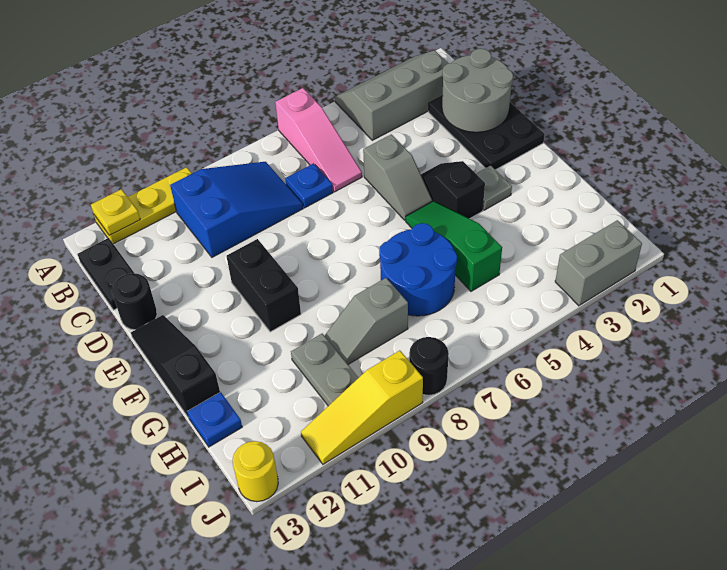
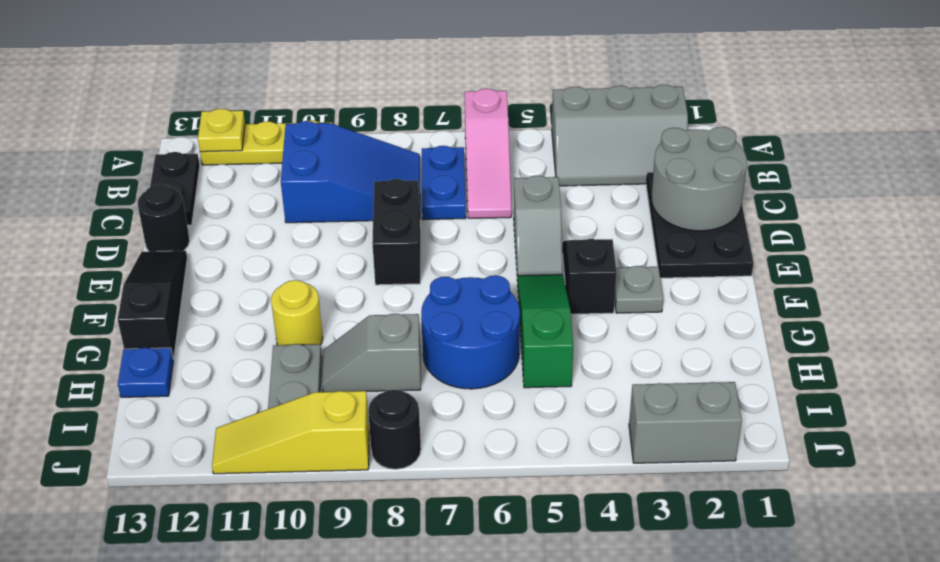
grey slope A2:B4 level 1 top B -> grey slope A2:B4 level 1 top A
blue plate C7 level 1 -> blue plate B7:C7 level 1
black brick E10:F10 level 1 -> black brick D8:E8 level 1
yellow round brick J13 level 1 -> yellow round brick G10 level 1

